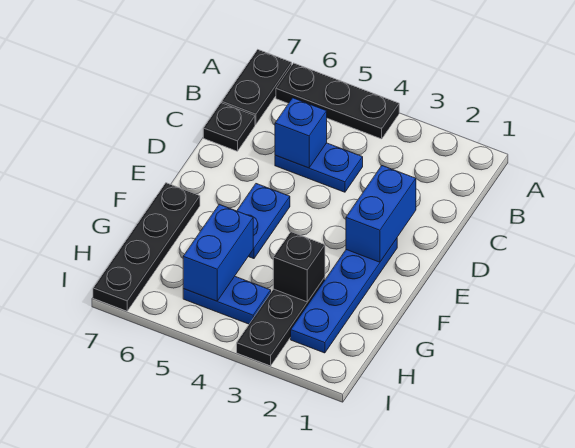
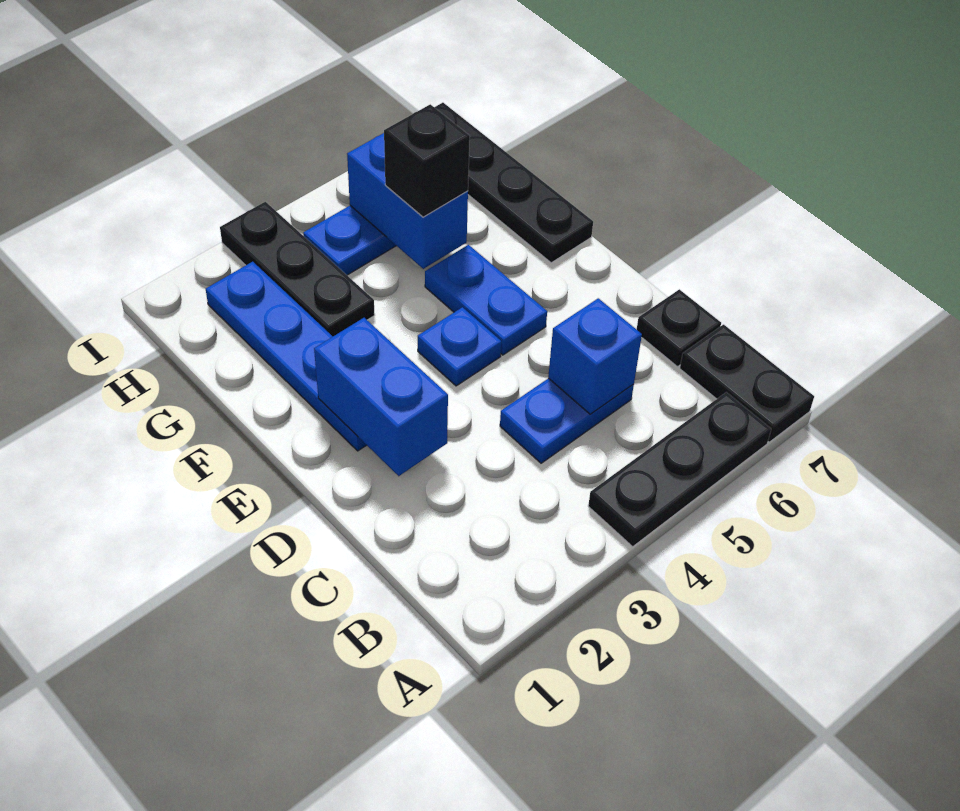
none -> blue plate E4 level 1
black brick G3 level 2 -> black brick G5 level 3

